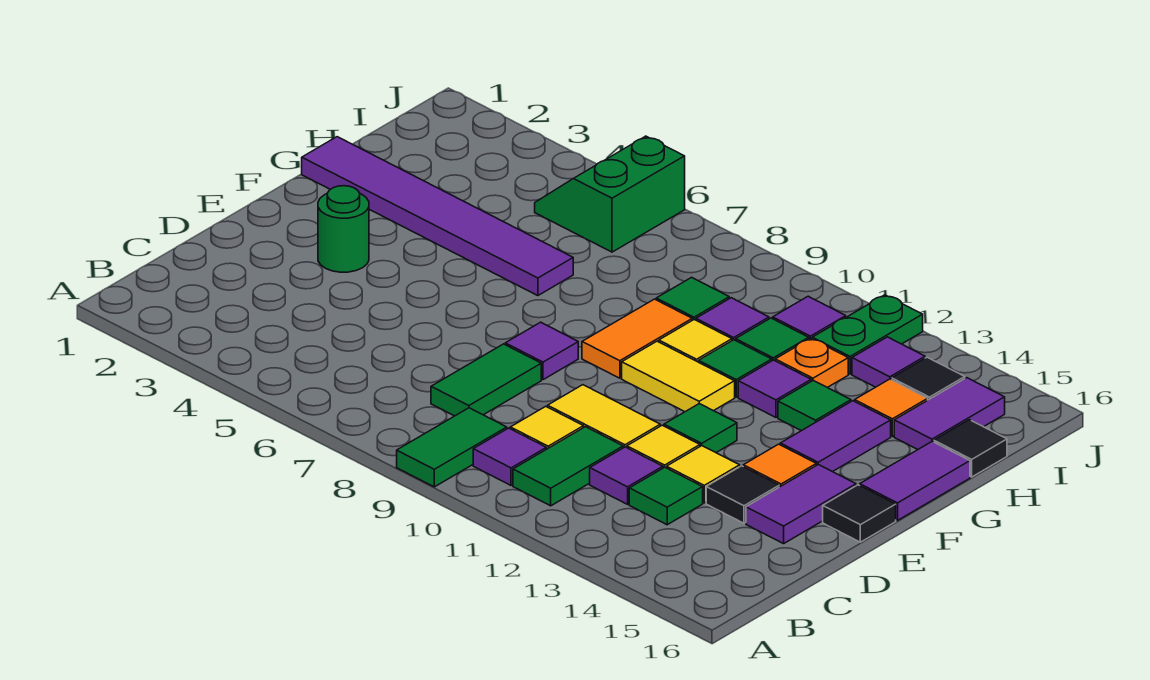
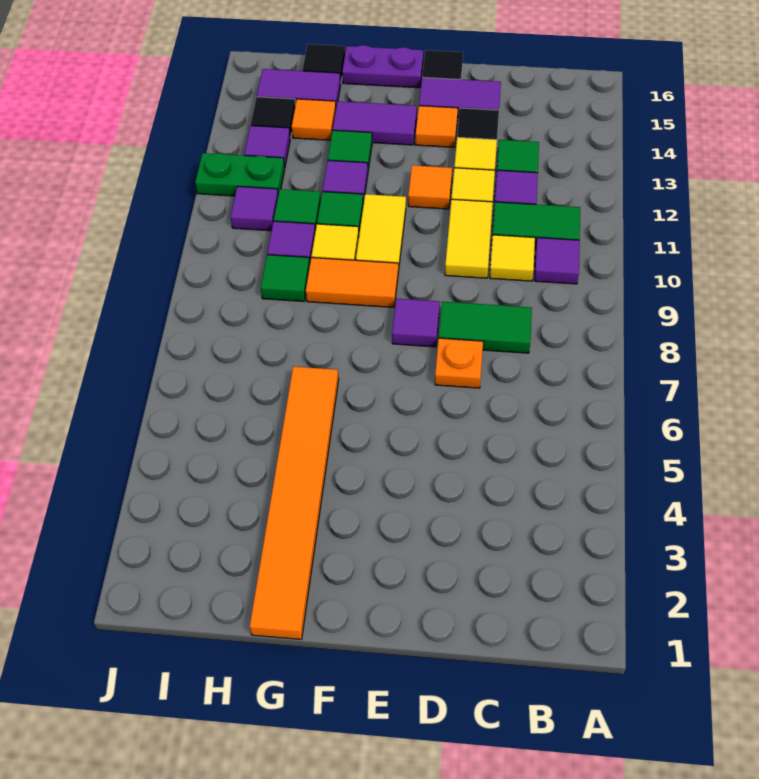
green tile A9:B9 level 1 -> none
green round brick E3 level 1 -> none
green tile E12 level 1 -> orange tile E12 level 1
purple tile F16:G16 level 1 -> purple plate F16:G16 level 1
purple tile G1:G6 level 1 -> orange tile G1:G6 level 1
orange plate H12 level 1 -> orange plate D7 level 1
green slope I5:J6 level 1 top 6 -> none

